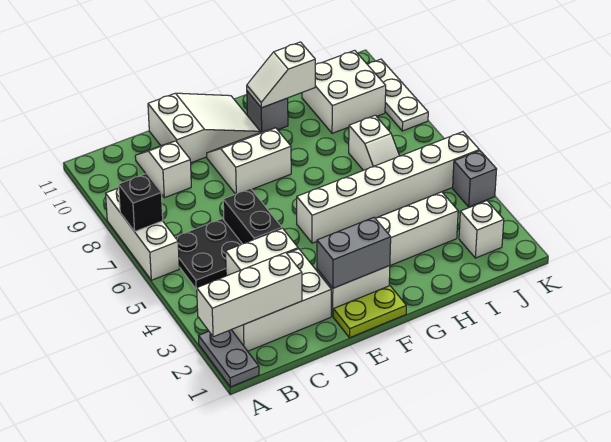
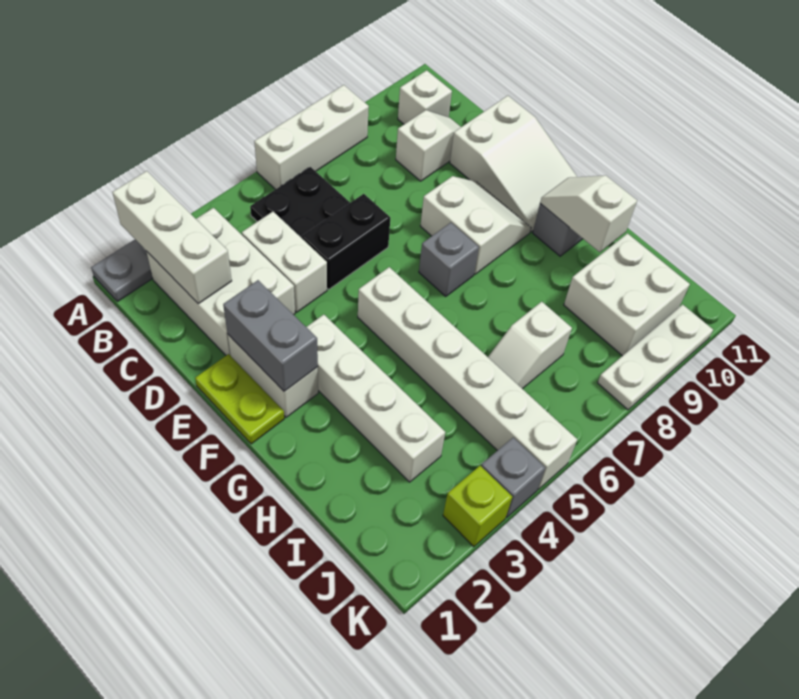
black brick A7 level 2 -> none
none -> grey brick F7 level 1
white brick J2 level 1 -> white brick B10 level 1
none -> lime brick K3 level 1

